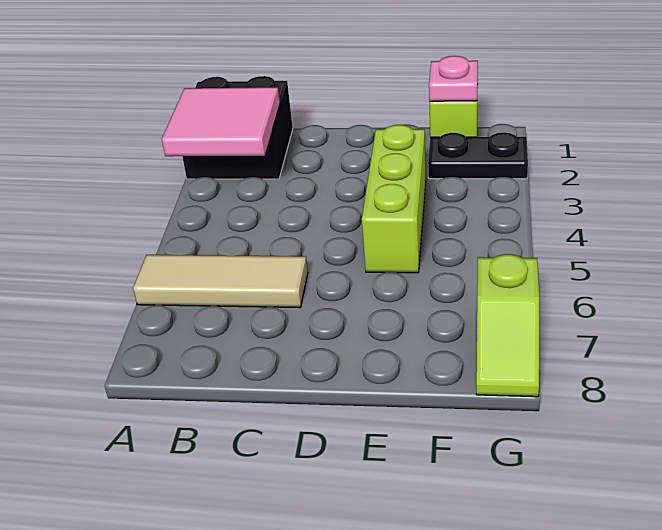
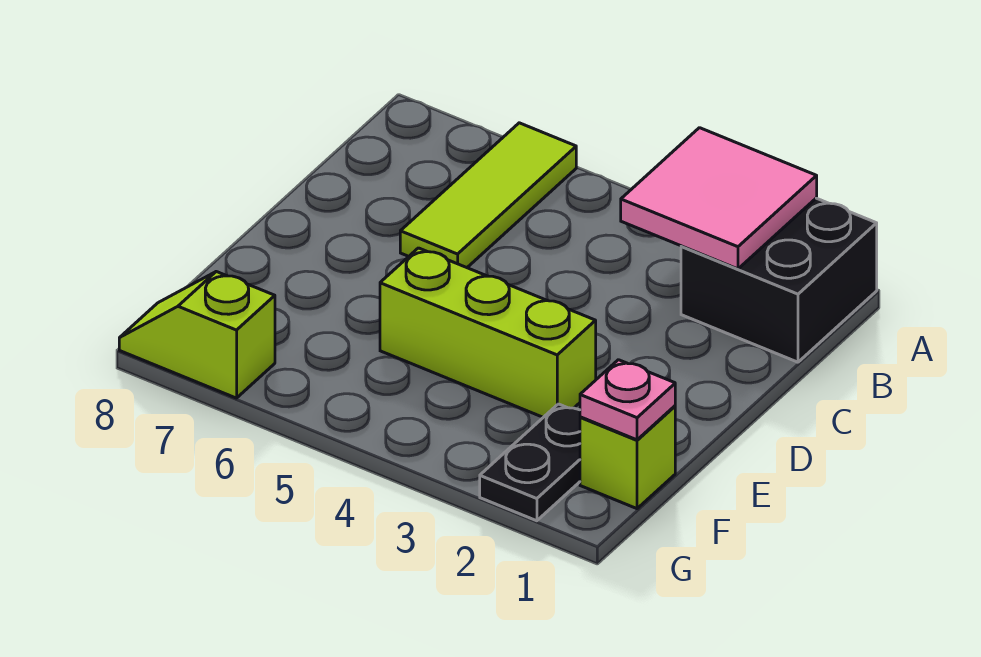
tan tile A6:C6 level 1 -> lime tile A6:C6 level 1

